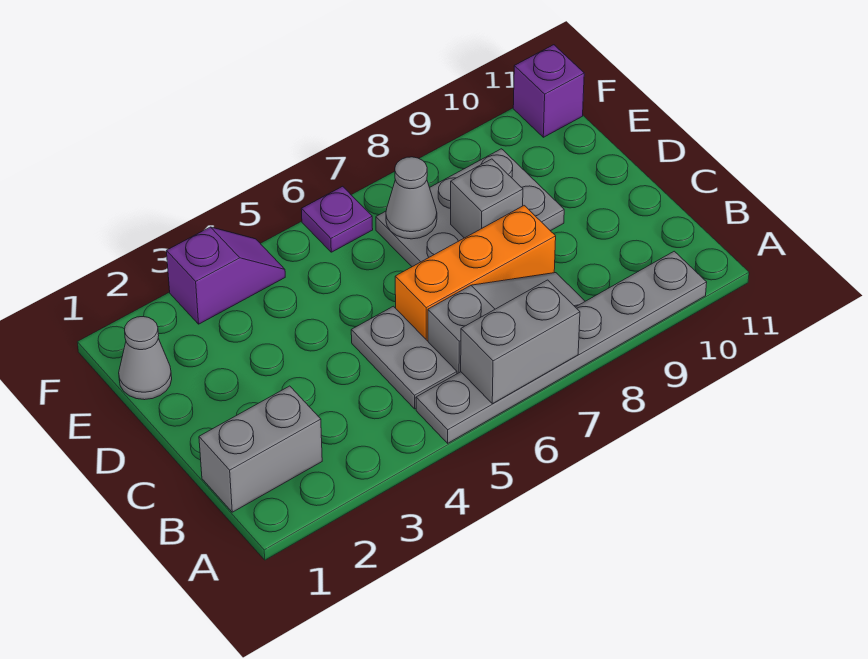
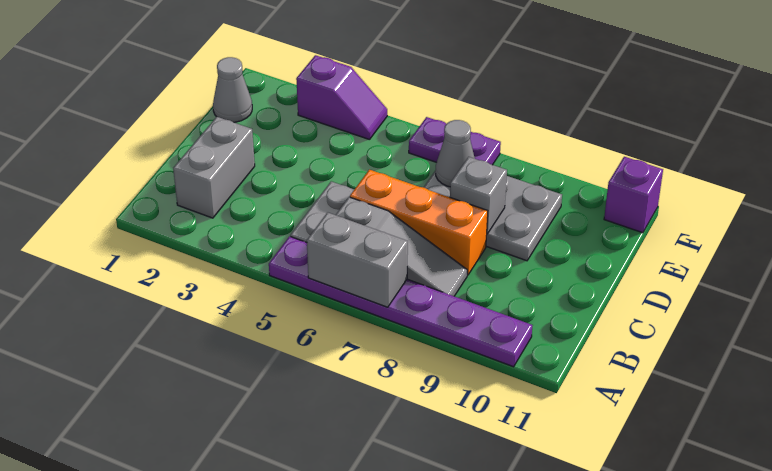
grey plate A5:A10 level 1 -> purple plate A5:A10 level 1
grey brick B1:B2 level 1 -> grey brick B2:C2 level 1
purple plate F6 level 1 -> purple plate F6:F7 level 1

